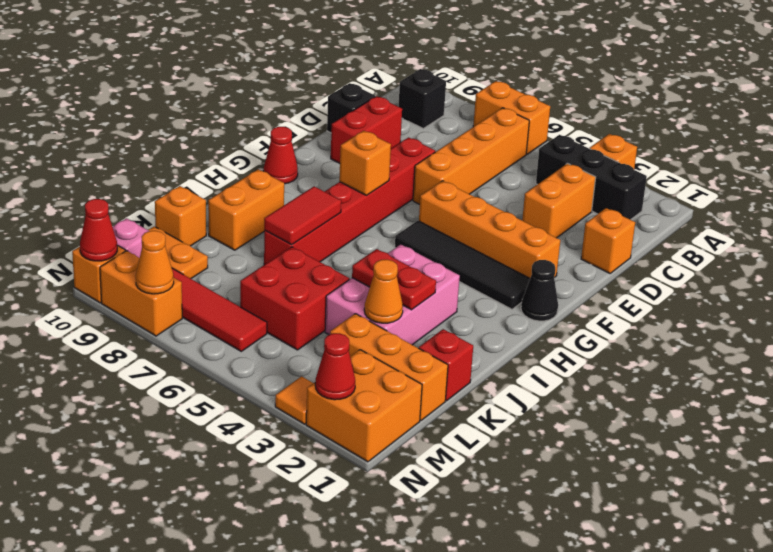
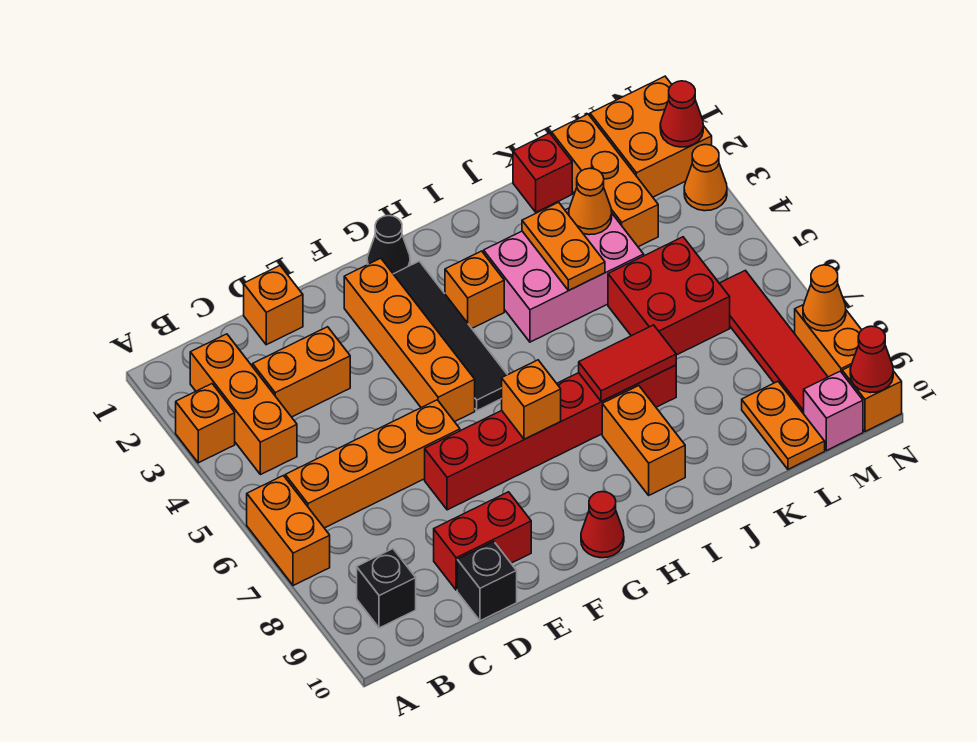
black brick B2:B4 level 1 -> orange brick B2:B4 level 1
orange brick I9:J9 level 1 -> orange brick I8:I9 level 1
red plate J3:J4 level 2 -> orange plate J3:J4 level 2
orange brick K10 level 1 -> orange brick H3 level 1
orange tile N3 level 1 -> orange cone N3 level 1

